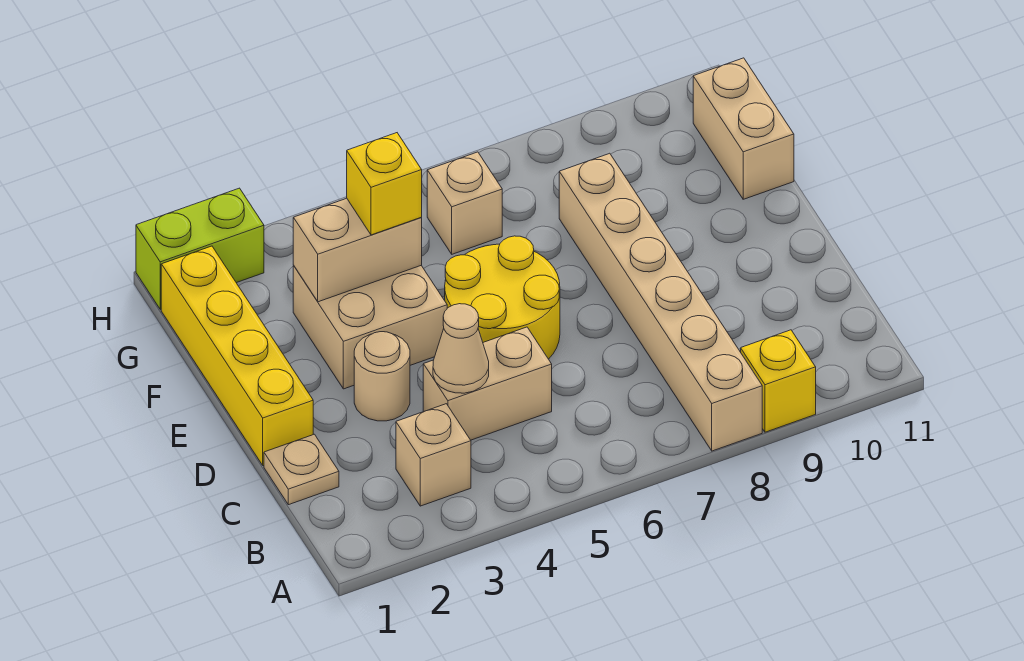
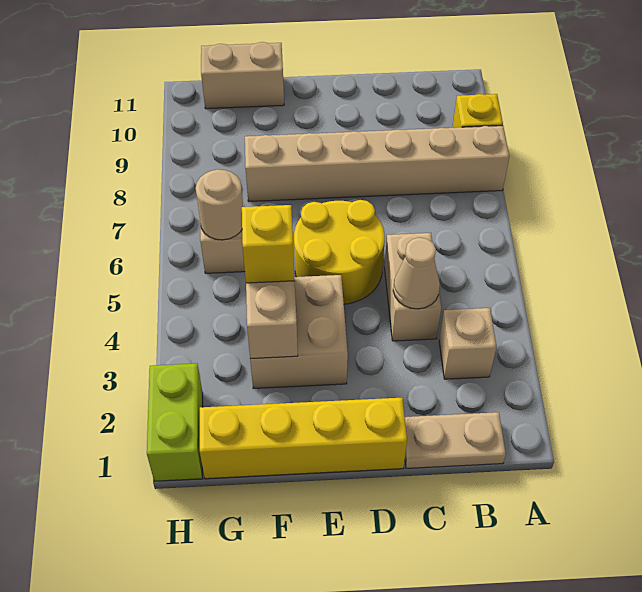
tan plate C1 level 1 -> tan plate B1:C1 level 1
tan round brick D3 level 1 -> tan round brick G6 level 2

